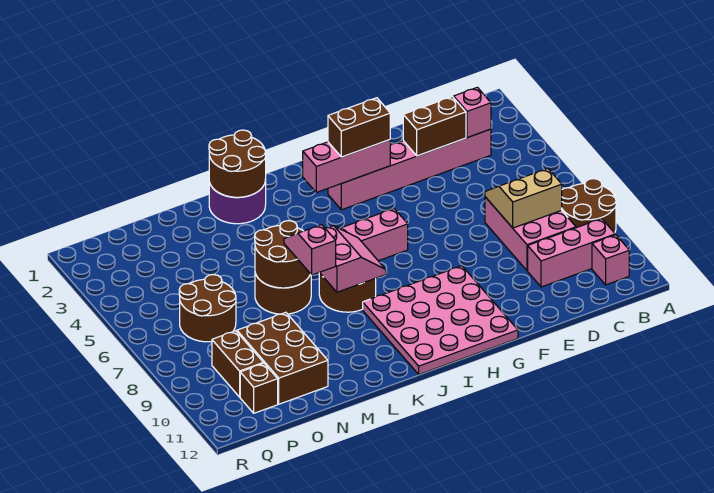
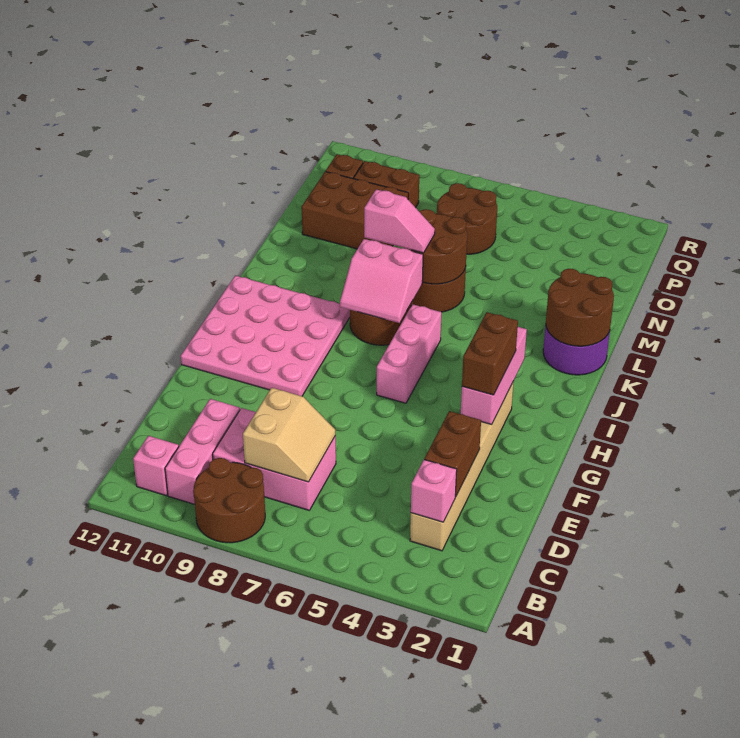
pink brick C3:H3 level 1 -> tan brick C3:H3 level 1

